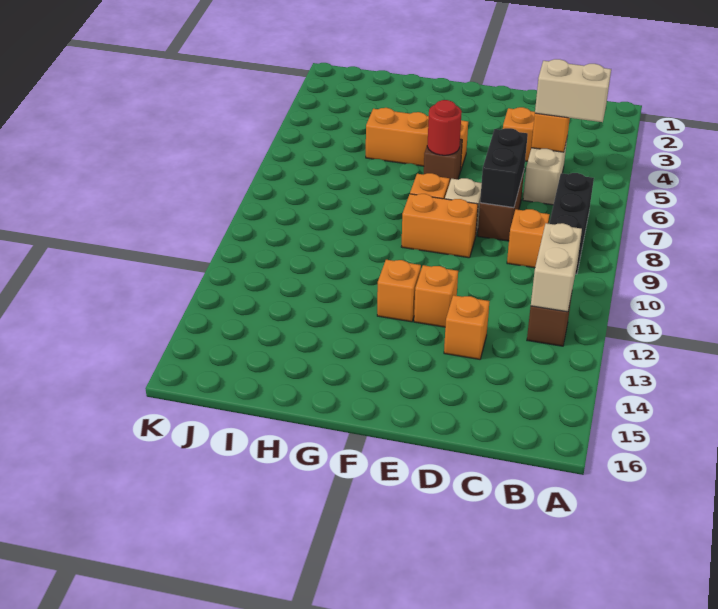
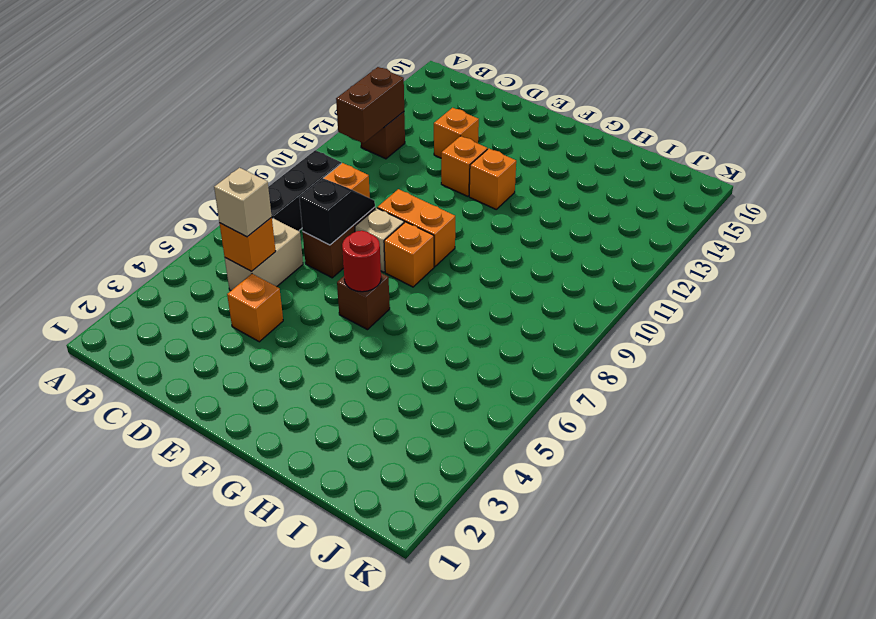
tan brick B5:C5 level 3 -> tan brick C5 level 3
tan brick B11:B12 level 2 -> brown brick B11:B12 level 2
black brick D7:D8 level 2 -> black slope D7:D8 level 2 top 7
orange brick F5:H5 level 1 -> none

